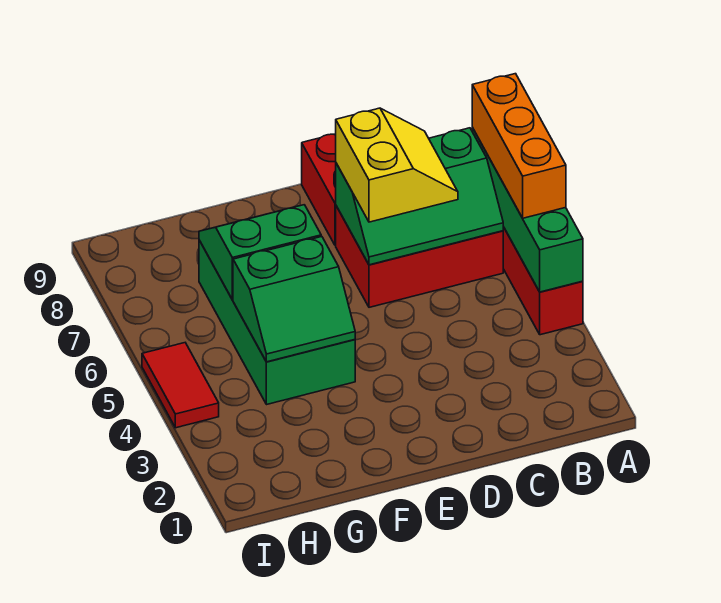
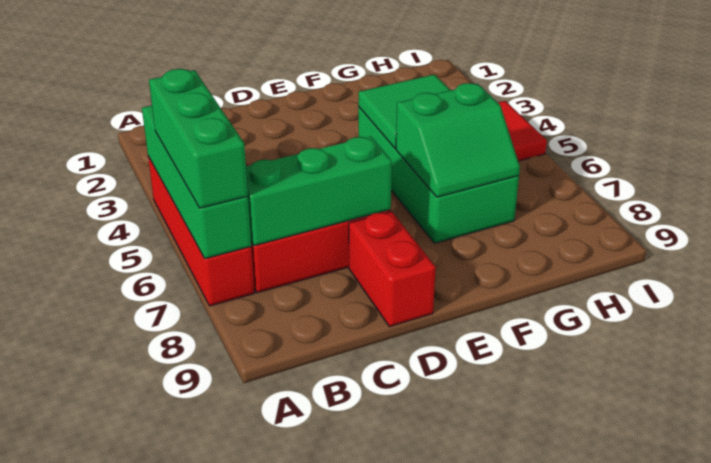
orange brick A5:A7 level 3 -> green brick A5:A7 level 3
yellow slope C6:D7 level 3 top D -> none
green slope F4:G5 level 2 top 5 -> green tile F4:G5 level 2

